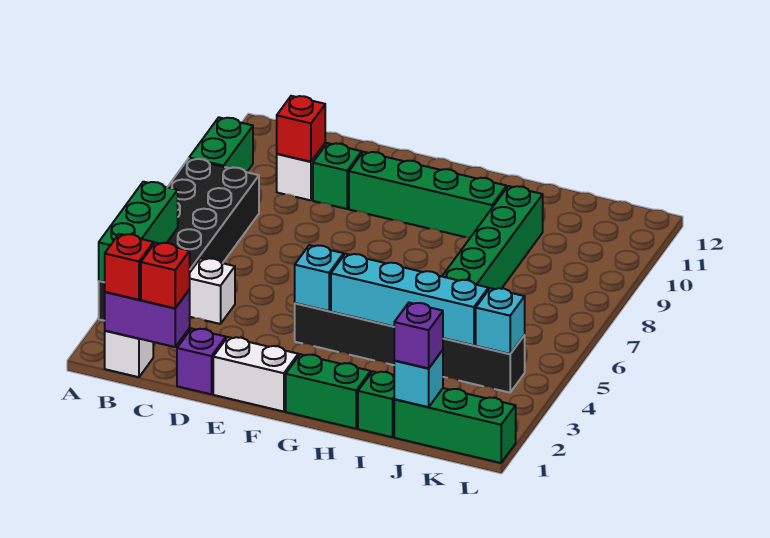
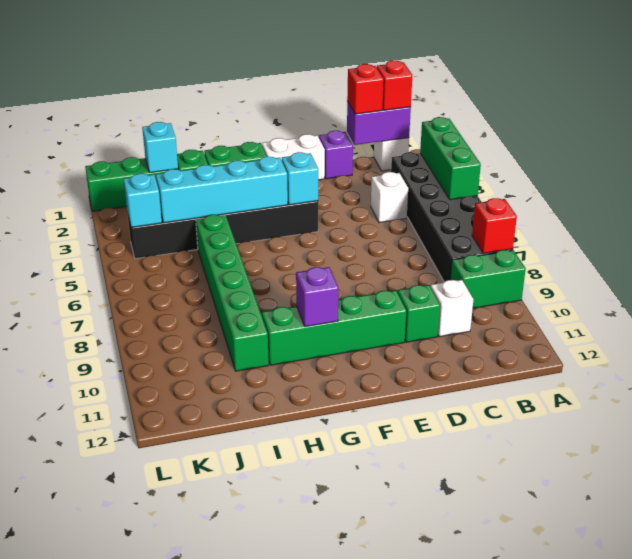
green brick A9:A10 level 1 -> green brick A9:B9 level 1
red brick C10 level 2 -> red brick A8 level 2
purple brick J1 level 3 -> purple brick G10 level 2

